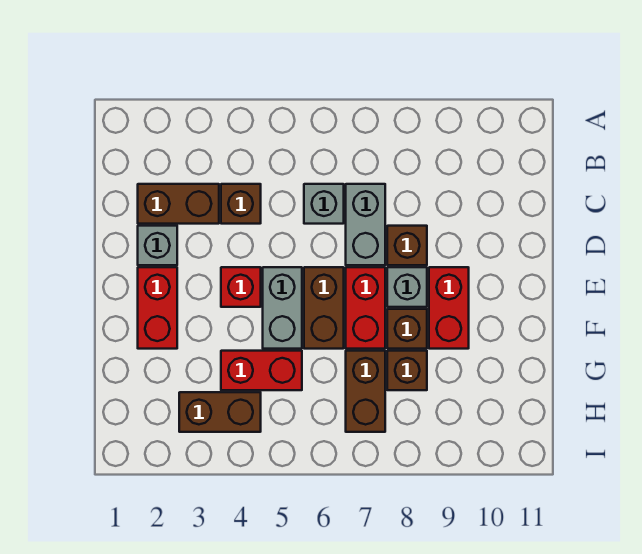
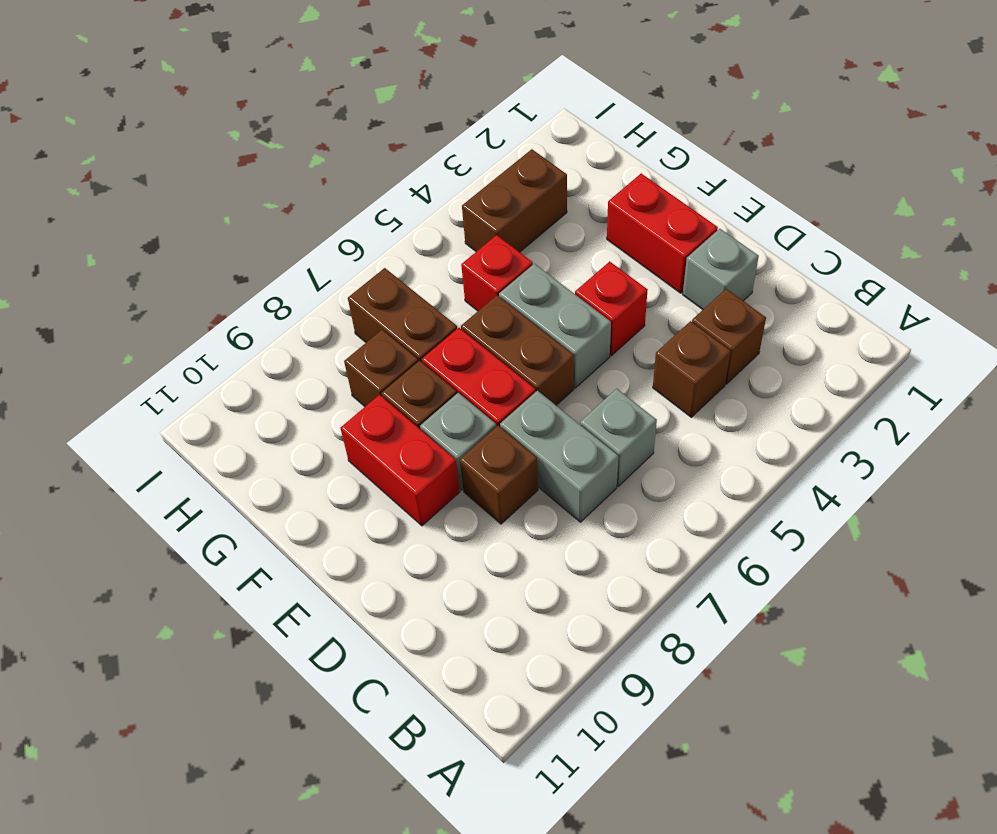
brown brick C2:C3 level 1 -> brown brick C3 level 1
red brick G4:G5 level 1 -> red brick G5 level 1

